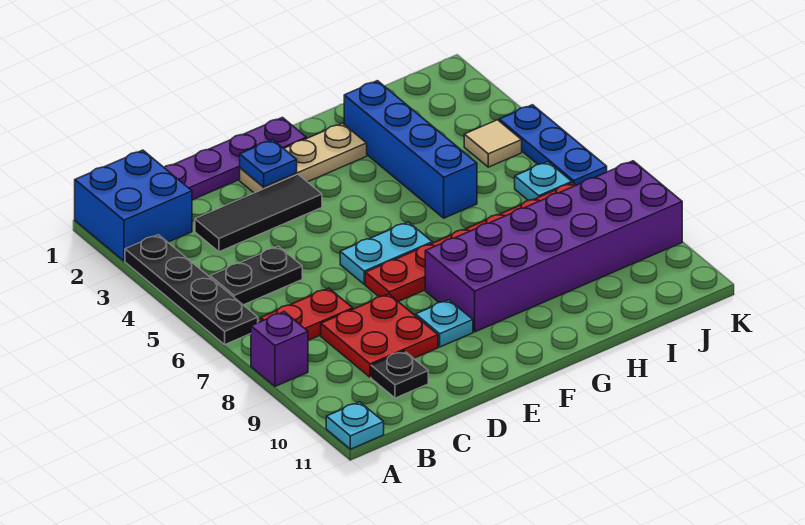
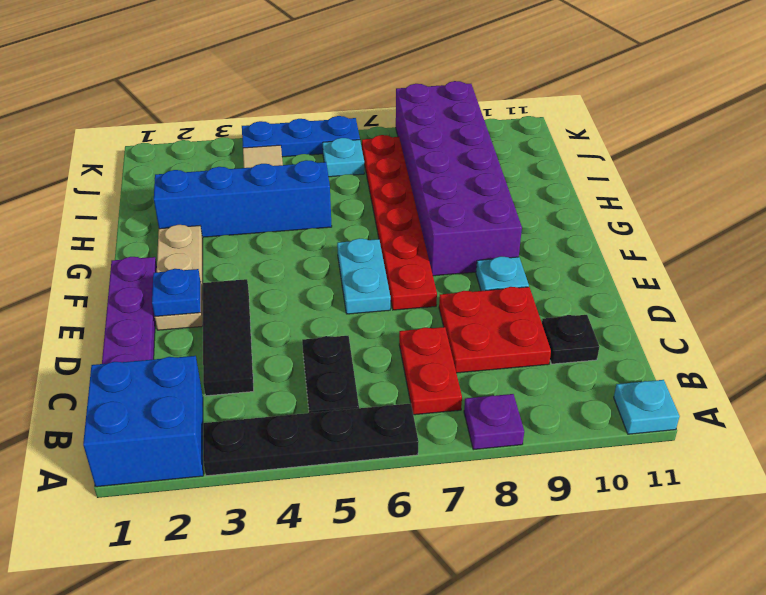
purple brick A8 level 1 -> purple plate A8 level 1

